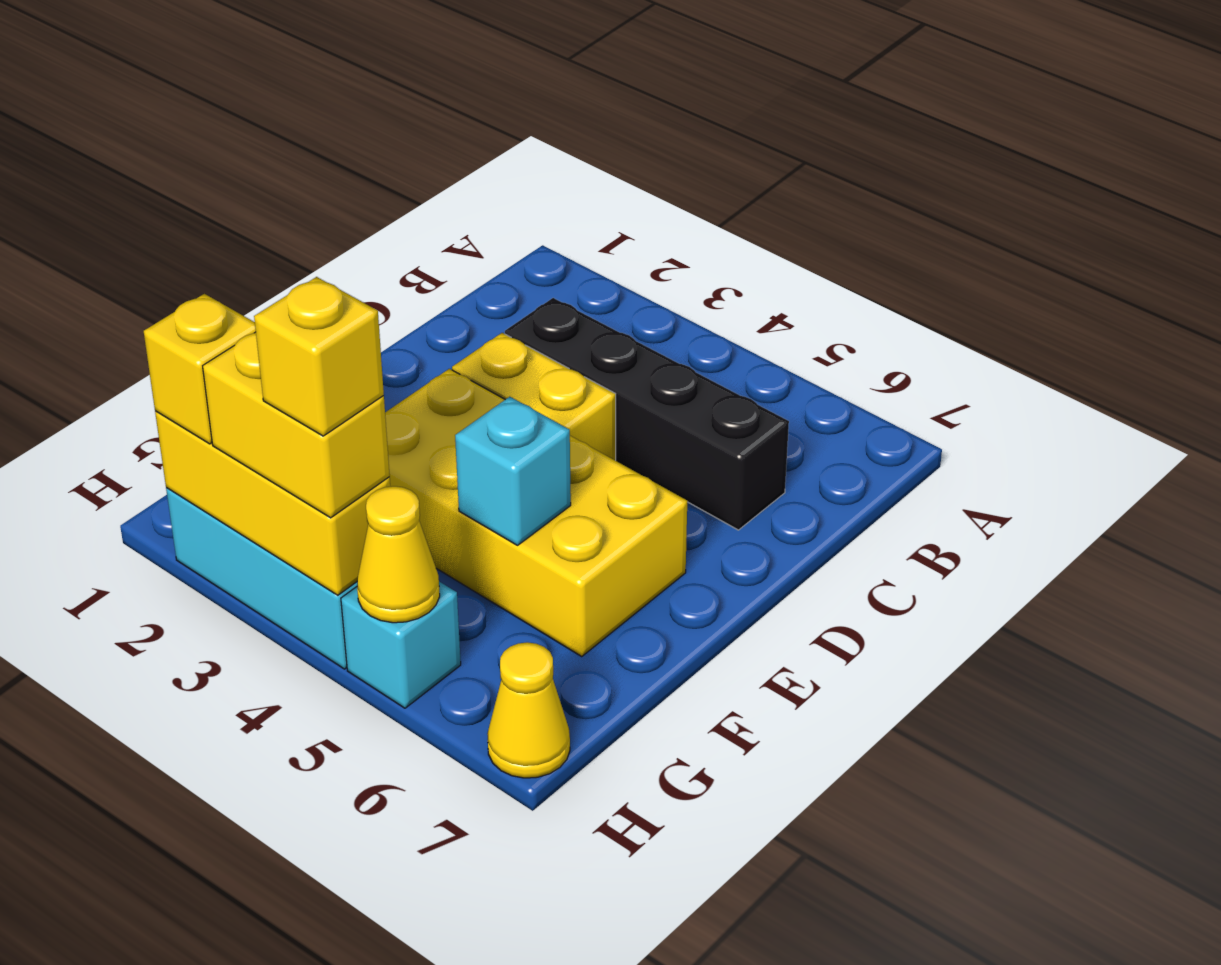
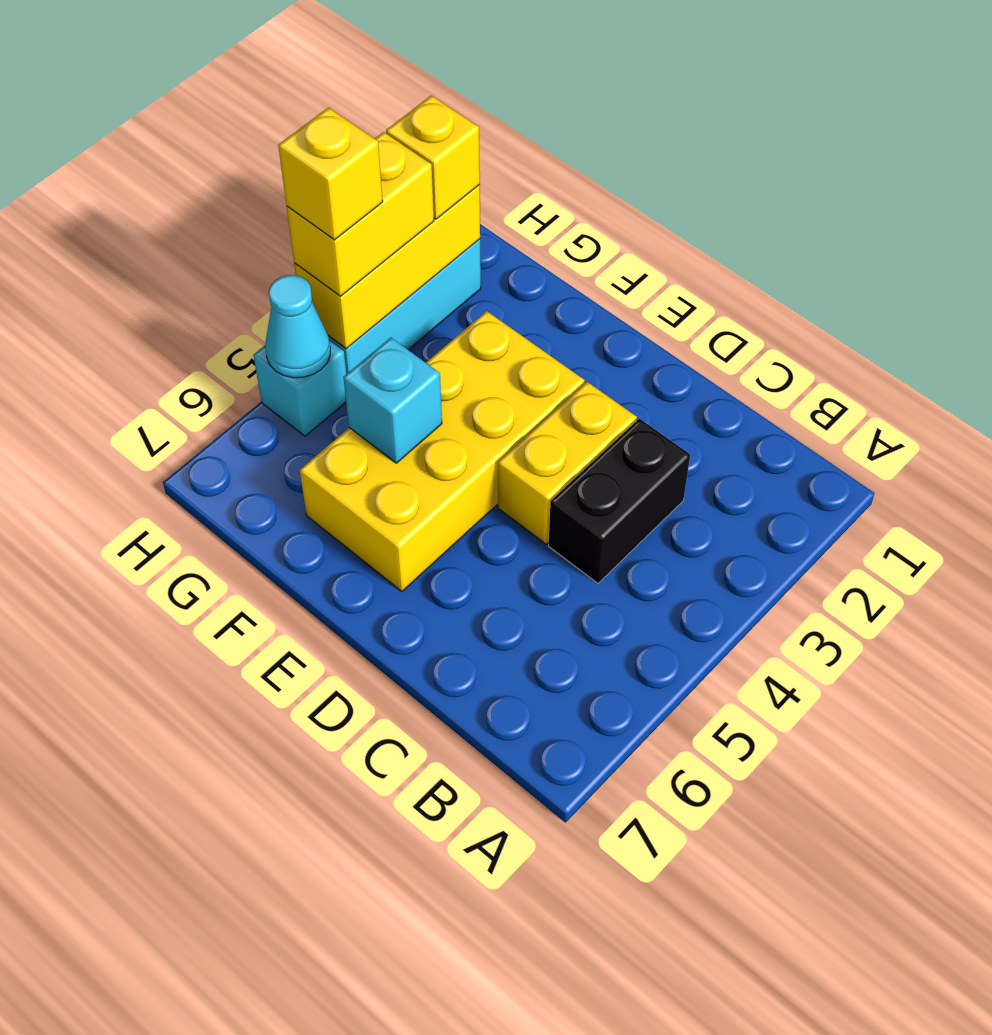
black brick C3:C6 level 1 -> black brick C3:C4 level 1
yellow cone H5 level 2 -> cyan cone H5 level 2
yellow cone H7 level 1 -> none

